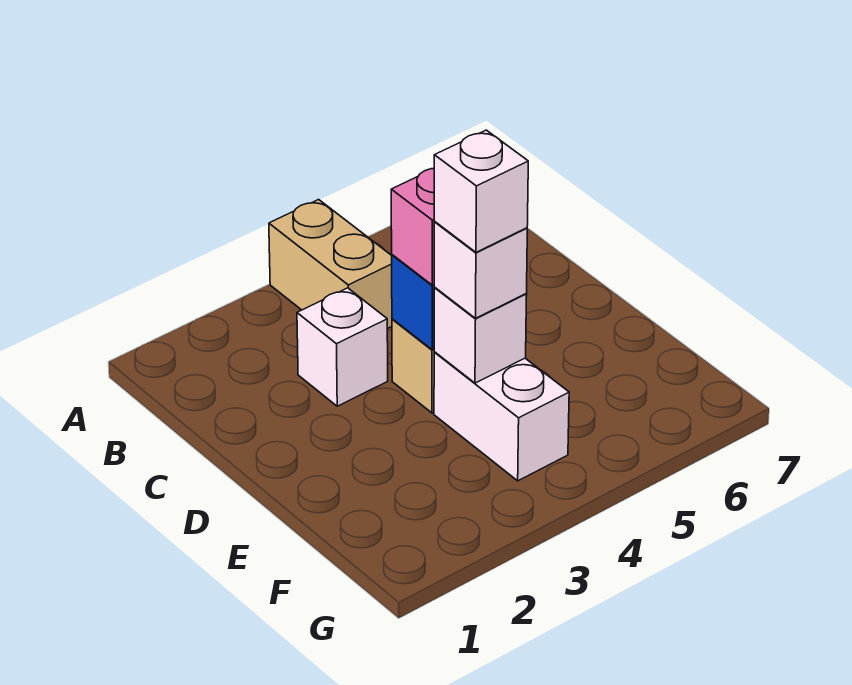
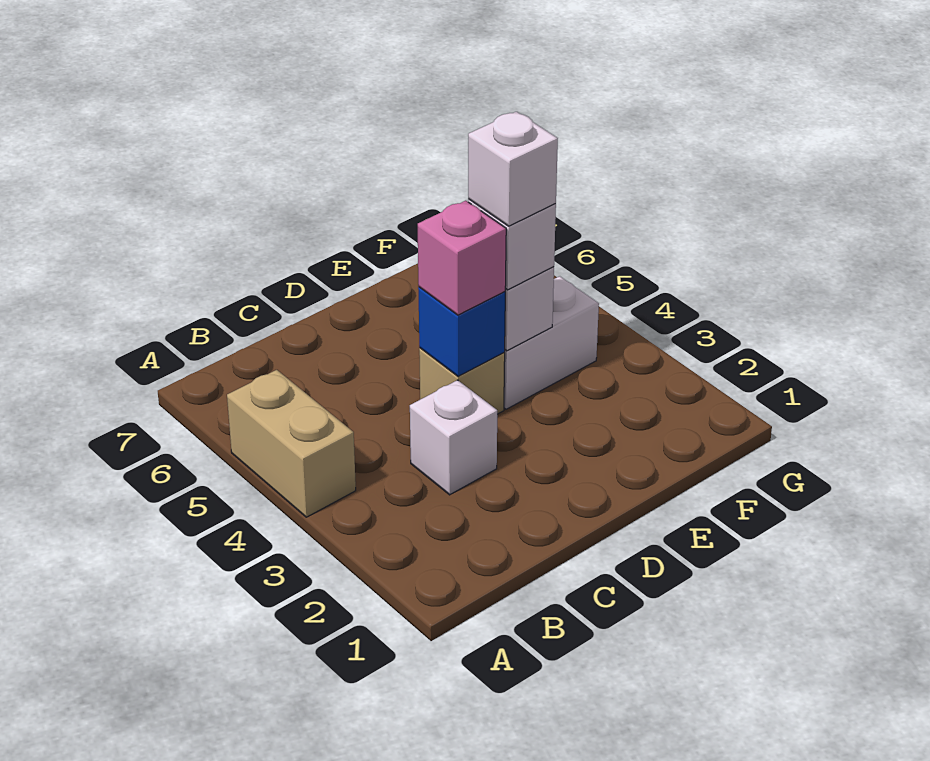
tan brick A4:B4 level 1 -> tan brick A4:A5 level 1

